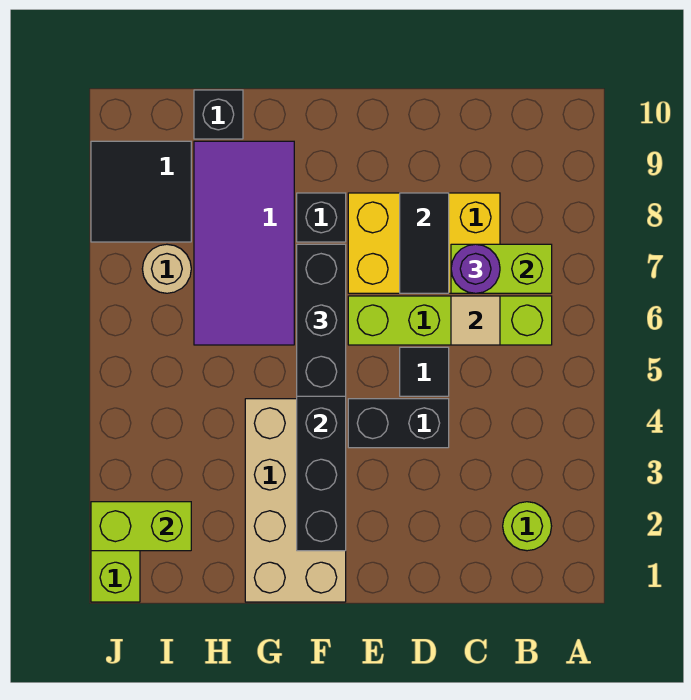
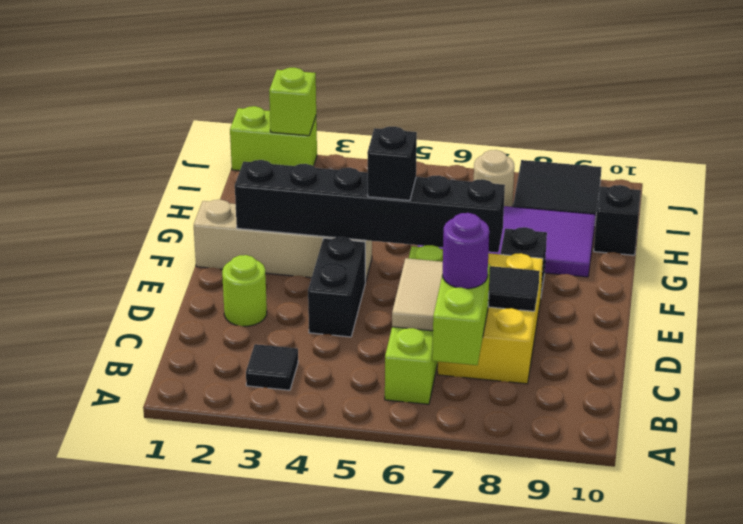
lime round brick B2 level 1 -> lime round brick D2 level 1
tan tile C6 level 2 -> tan tile C6:D6 level 2
black tile D5 level 1 -> black tile B3 level 1
tan brick F1:G4 level 1 -> tan brick F1:F4 level 1
black brick F5:F7 level 3 -> black brick F5 level 3
lime brick I2:J2 level 2 -> lime brick J2 level 2

